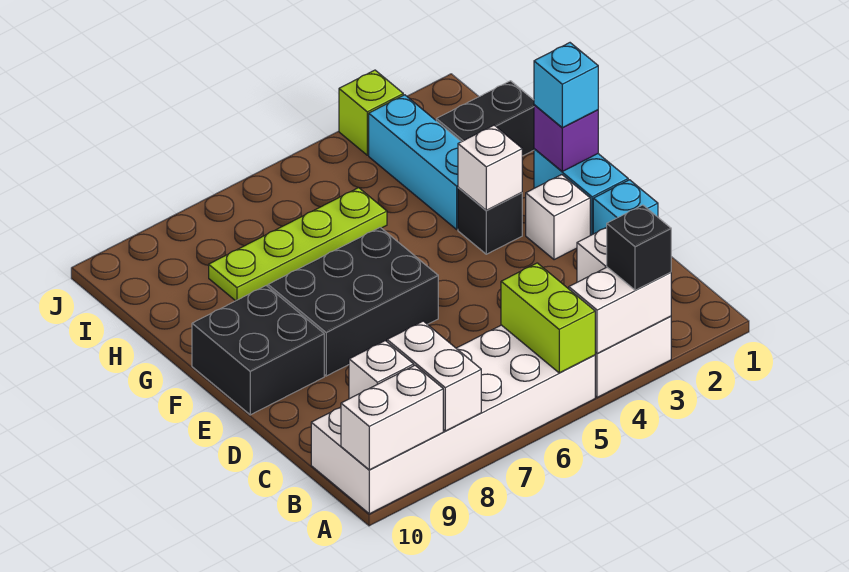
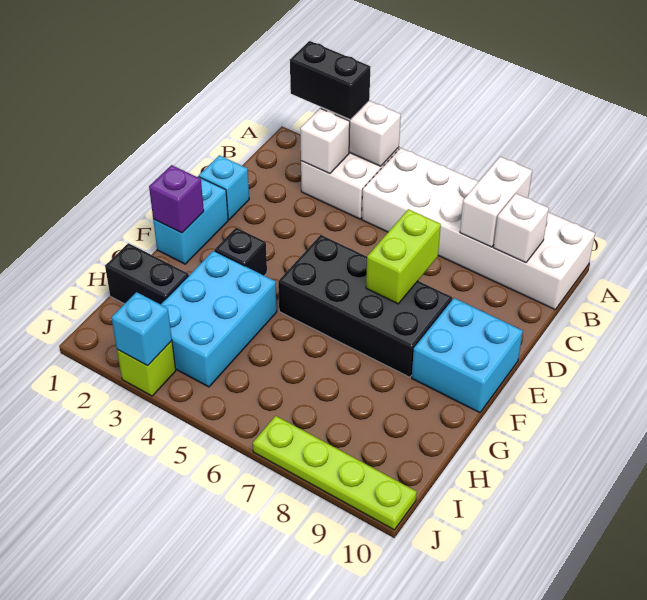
black brick A3 level 3 -> black brick A2:A3 level 3
lime brick A5:B5 level 2 -> lime brick D7:E7 level 2
white brick A9:A10 level 2 -> none
white brick E2 level 1 -> none
black brick E6:F8 level 1 -> black brick E5:F8 level 1
black brick E9:F10 level 1 -> cyan brick E9:F10 level 1
cyan brick F1 level 3 -> cyan brick J3 level 2
white brick F3 level 2 -> none
cyan brick G3:I3 level 1 -> cyan brick G3:I4 level 1
lime plate H5:H8 level 1 -> lime plate J7:J10 level 1

